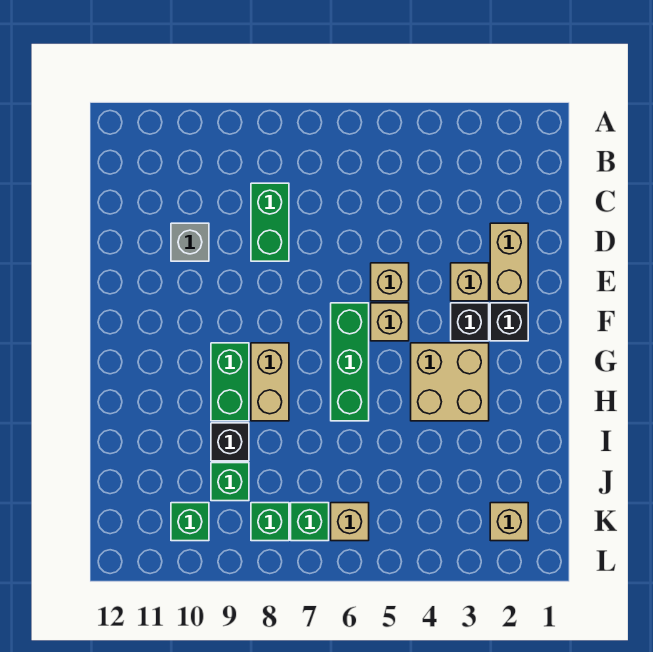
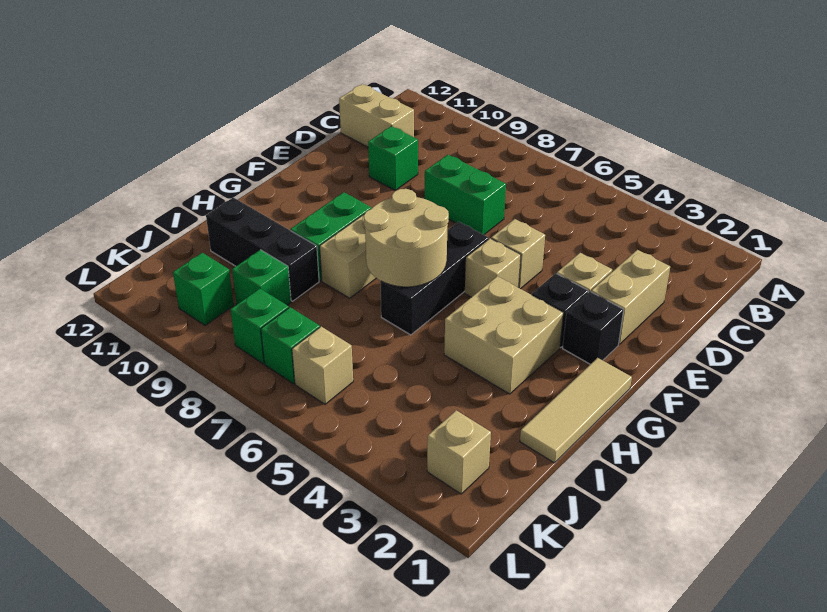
green brick C8:D8 level 1 -> green brick D7:D8 level 1
none -> tan brick C11:C12 level 1
grey brick D10 level 1 -> green brick D10 level 1
green brick F6:H6 level 1 -> black brick F6:H6 level 1
none -> tan tile G1:I1 level 1
none -> tan round brick G6:H7 level 2
black brick I9 level 1 -> black brick I9:I11 level 1

